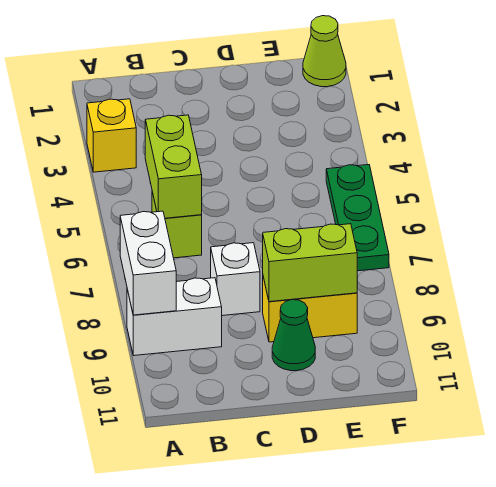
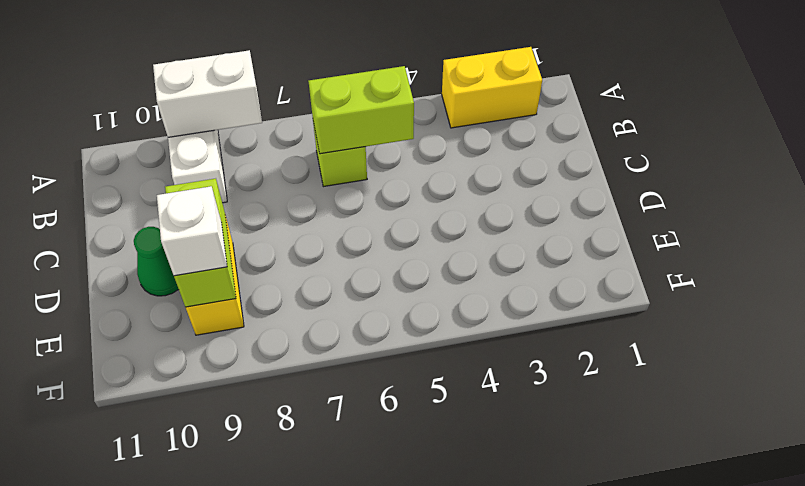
yellow brick A3 level 1 -> yellow brick A2:A3 level 1
white brick C8 level 1 -> white brick E9 level 3
lime cone F1 level 1 -> none
green plate F5:F7 level 1 -> none

